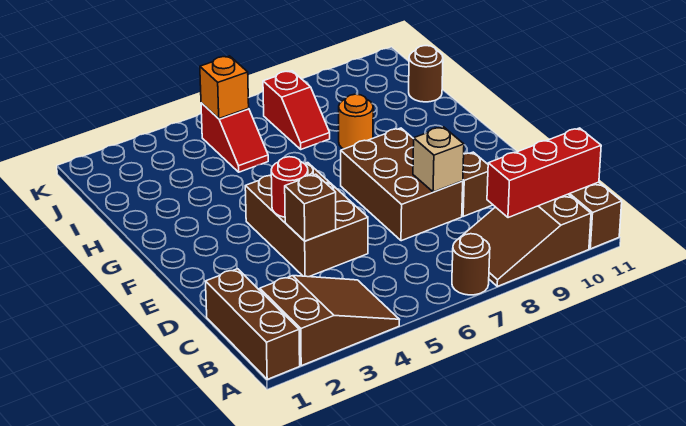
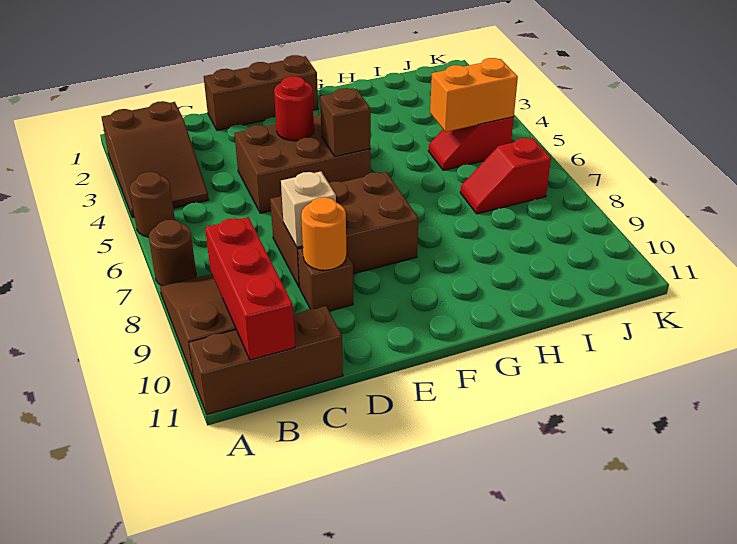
brown brick A1:C1 level 1 -> brown brick D1:F1 level 1
brown brick D4 level 2 -> brown brick F5 level 2
orange round brick H8 level 1 -> orange round brick D9 level 2
brown round brick I11 level 1 -> brown round brick A5 level 1
orange brick J5 level 2 -> orange brick I5:J5 level 2

